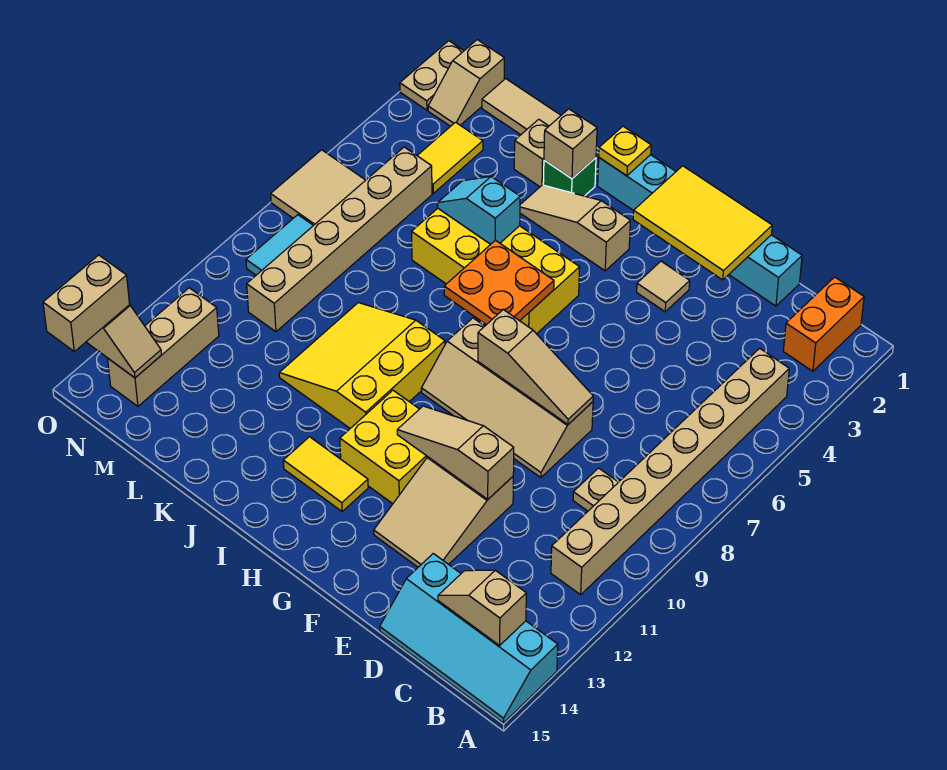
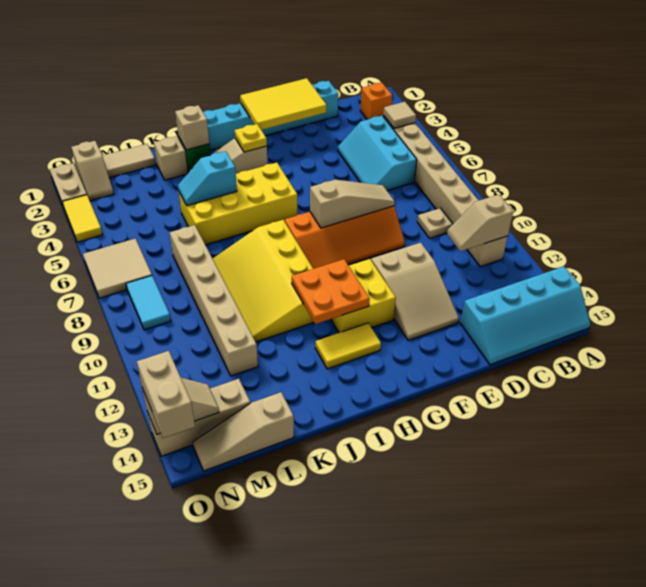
orange brick B1:B2 level 1 -> orange brick B2 level 1
tan slope B14:C14 level 2 top B -> tan slope B11:C11 level 2 top B
none -> cyan slope C4:D6 level 1 top C
tan slope E8:H9 level 1 top 8 -> orange slope E8:H9 level 1 top 8
tan slope E11:G11 level 2 top E -> tan slope L15:N15 level 1 top L
tan tile F3 level 1 -> tan tile B4 level 2
orange plate H6:I7 level 2 -> orange plate H11:I12 level 2
yellow plate I1 level 2 -> yellow plate H3 level 2
yellow slope I9:K11 level 1 top I -> yellow slope I8:K11 level 1 top I
yellow tile M3:M4 level 1 -> yellow tile O3:O4 level 1
tan brick M5:M10 level 1 -> tan brick L7:L12 level 1
tan brick N12:N14 level 1 -> tan brick M14:O14 level 1

